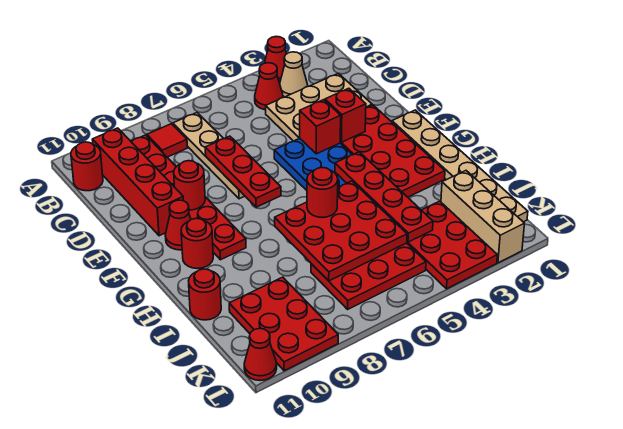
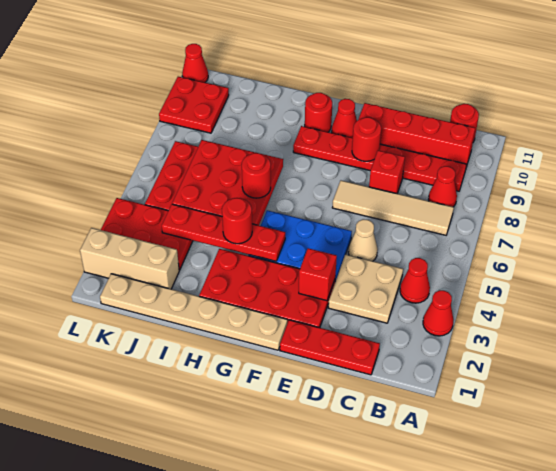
tan cone B3 level 1 -> tan cone D5 level 1
tan plate B7:E7 level 1 -> tan tile B7:E7 level 1
red tile B8 level 1 -> red cone B8 level 1
tan plate C2:D4 level 1 -> tan plate C3:D4 level 1
red plate D7:F7 level 2 -> red plate C1:E1 level 1
red brick E4 level 2 -> red brick D8 level 1
red round brick I11 level 1 -> red round brick H4 level 3
red plate J9:L10 level 1 -> red plate K9:L10 level 1

